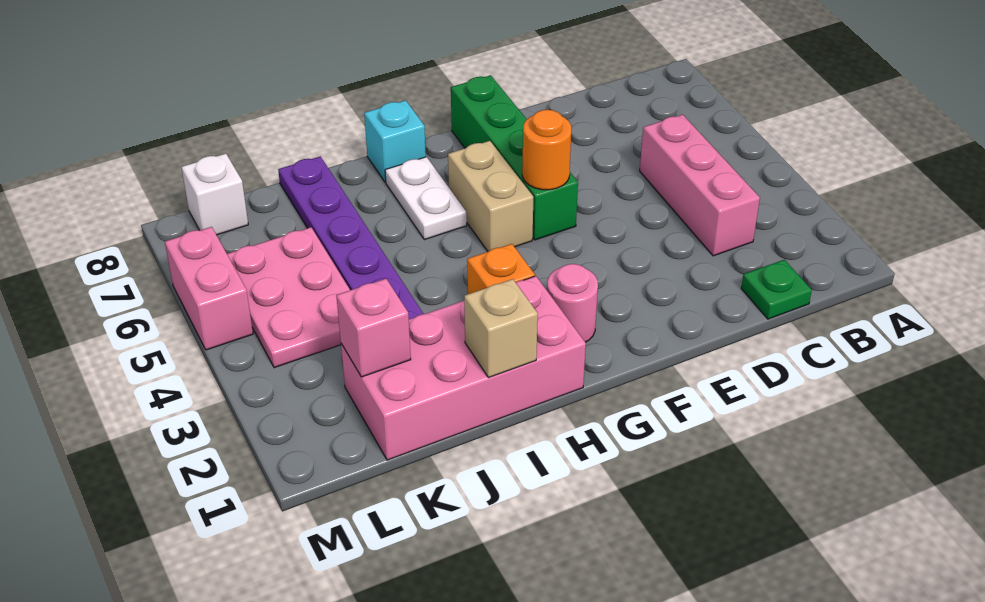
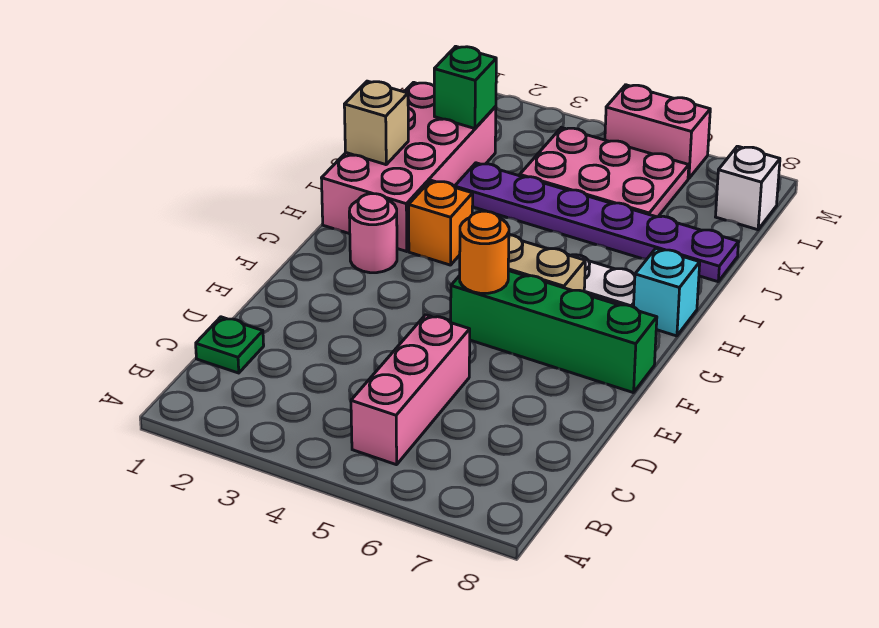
pink brick C3:C5 level 1 -> pink brick B5:D5 level 1
pink brick K2 level 2 -> green brick K2 level 2

